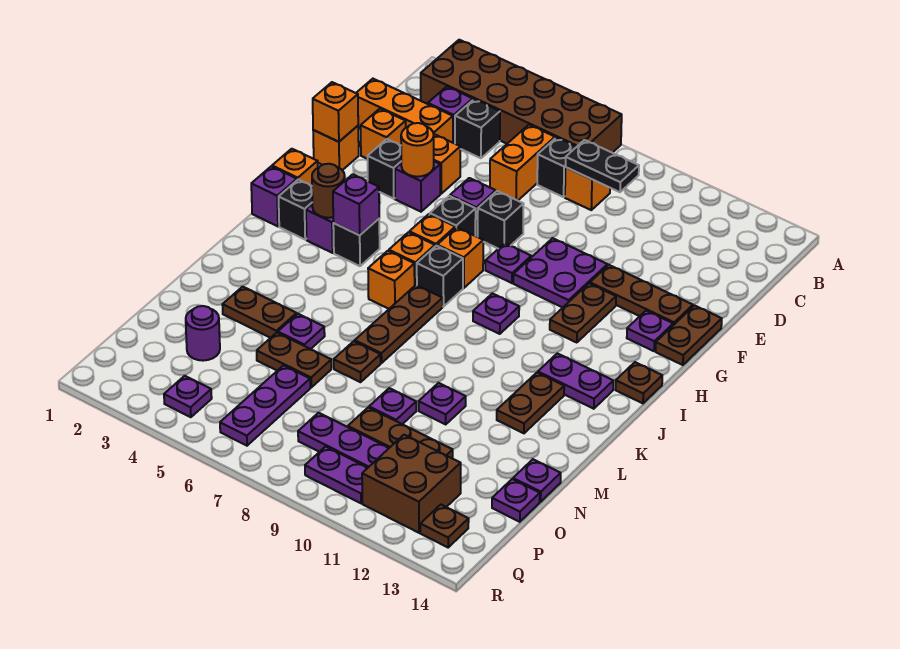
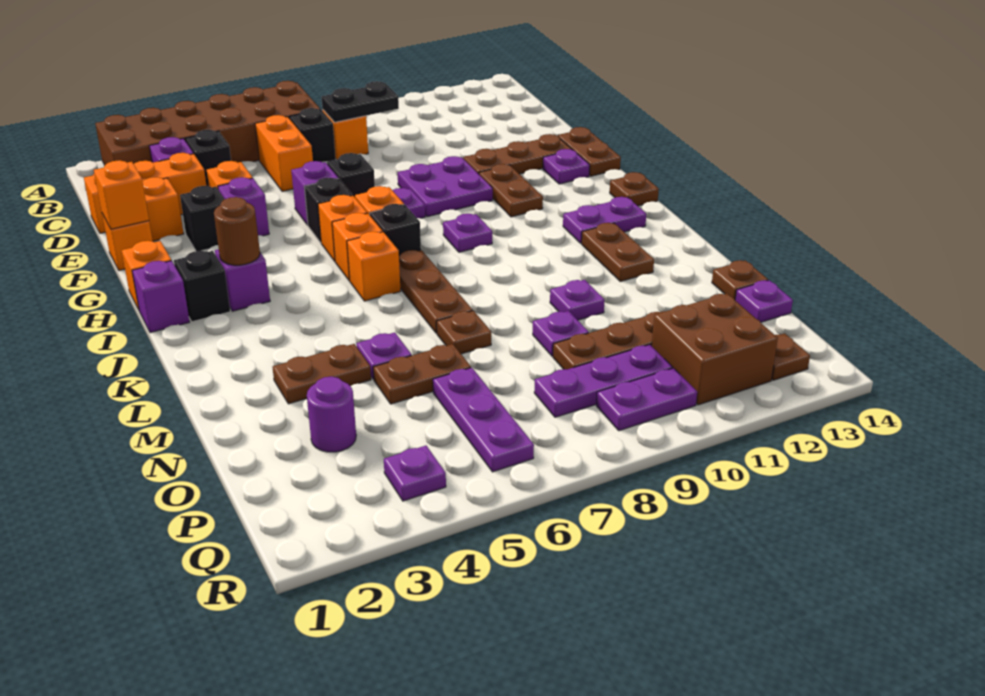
orange round brick F4 level 2 -> none
black brick I4 level 1 -> none
purple brick I4 level 2 -> none
purple plate N14 level 1 -> brown plate N14 level 1

